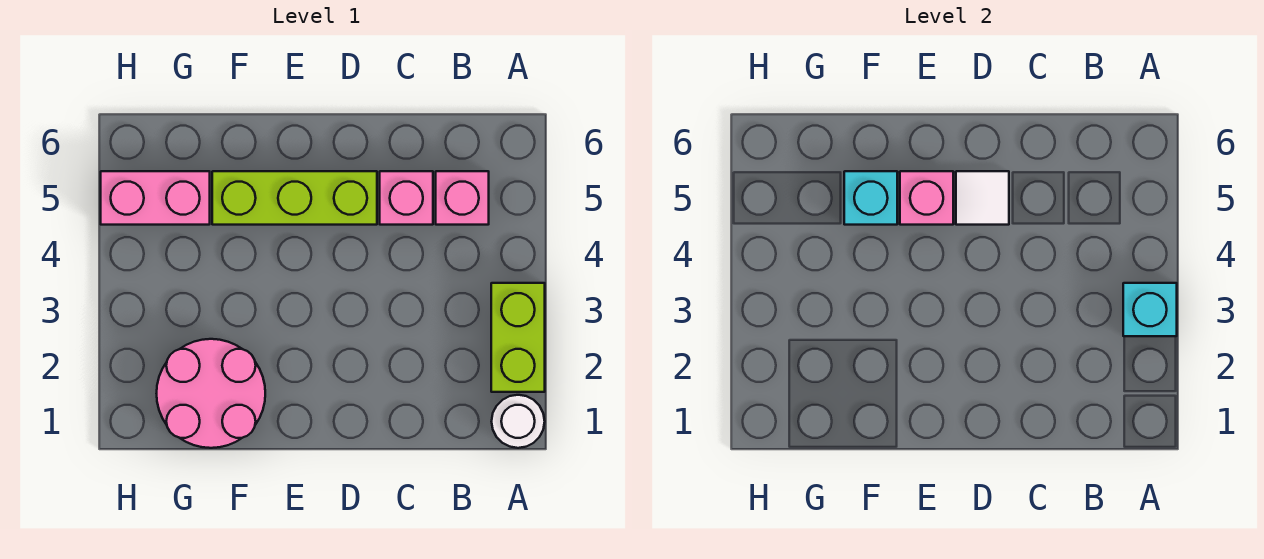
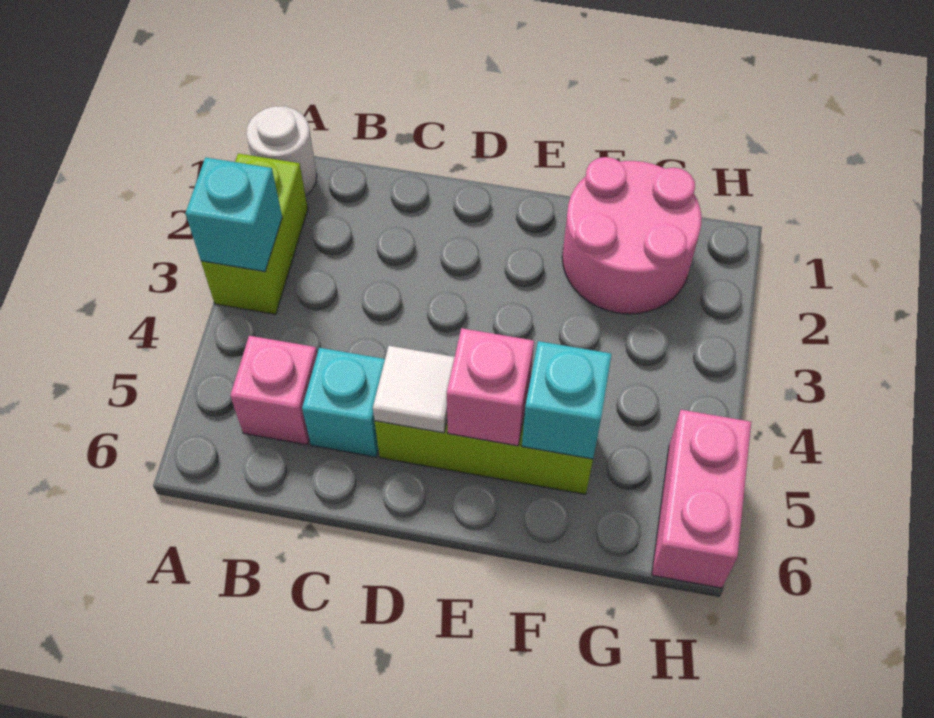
pink brick C5 level 1 -> cyan brick C5 level 1
pink brick G5:H5 level 1 -> pink brick H5:H6 level 1

